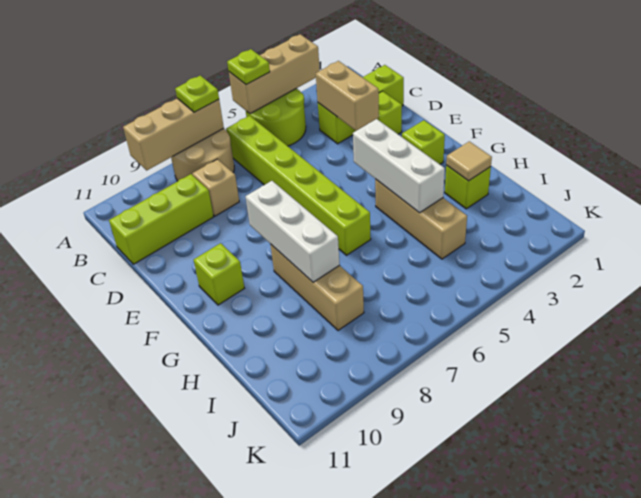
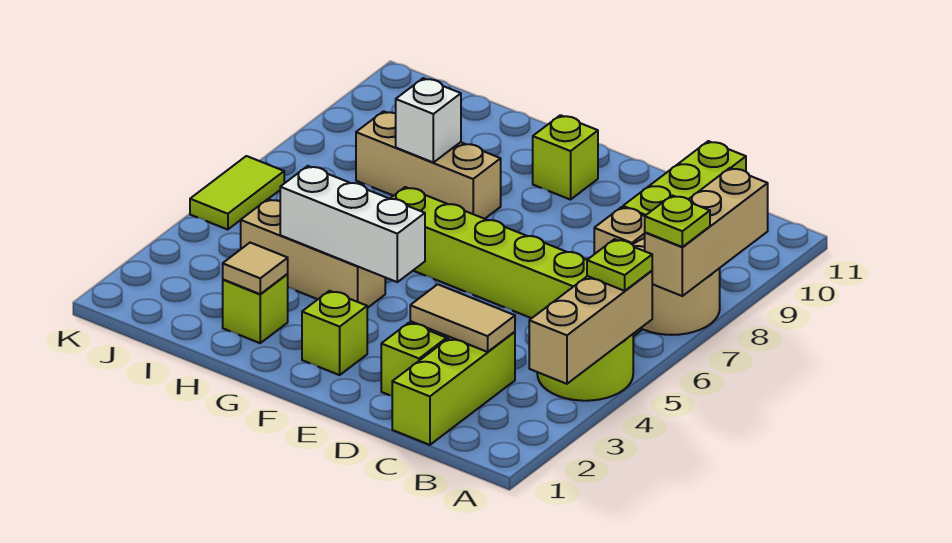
tan brick C3:D3 level 2 -> tan tile C3:D3 level 2
white brick F8:H8 level 2 -> white brick H8 level 2
none -> lime tile K5:K6 level 1

